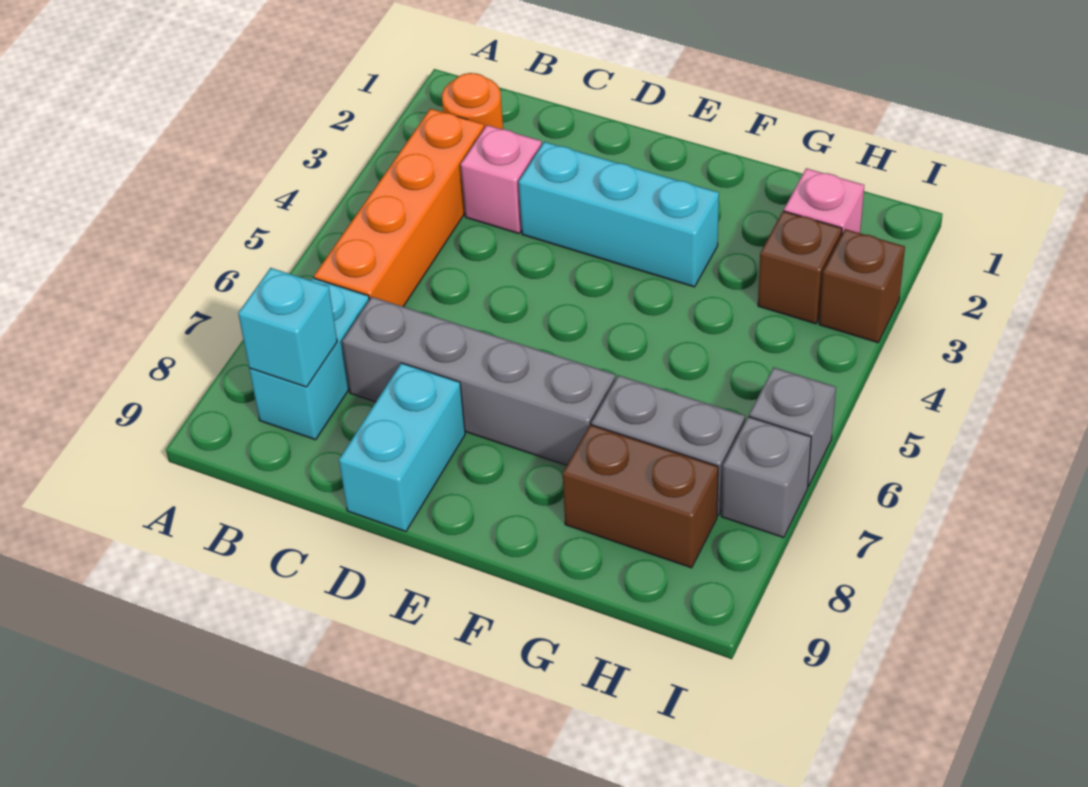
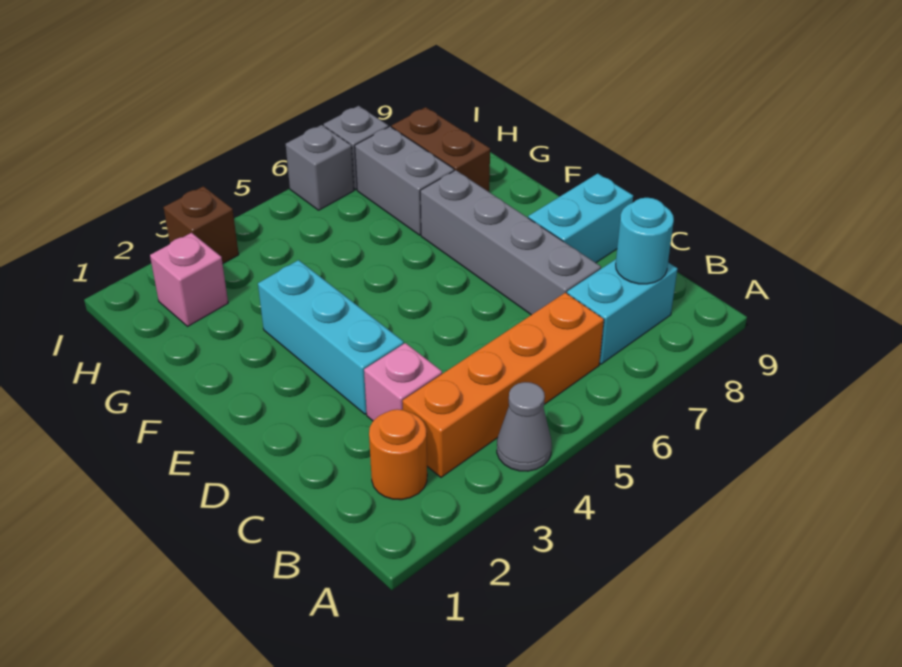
none -> grey cone A4 level 1
cyan brick B8 level 2 -> cyan round brick B8 level 2
brown brick H3 level 1 -> none

